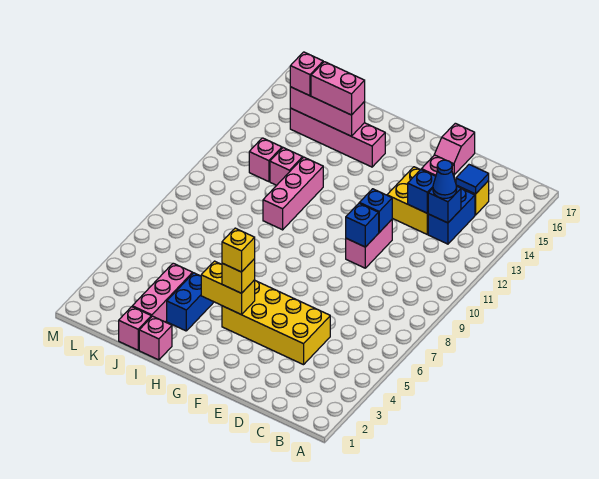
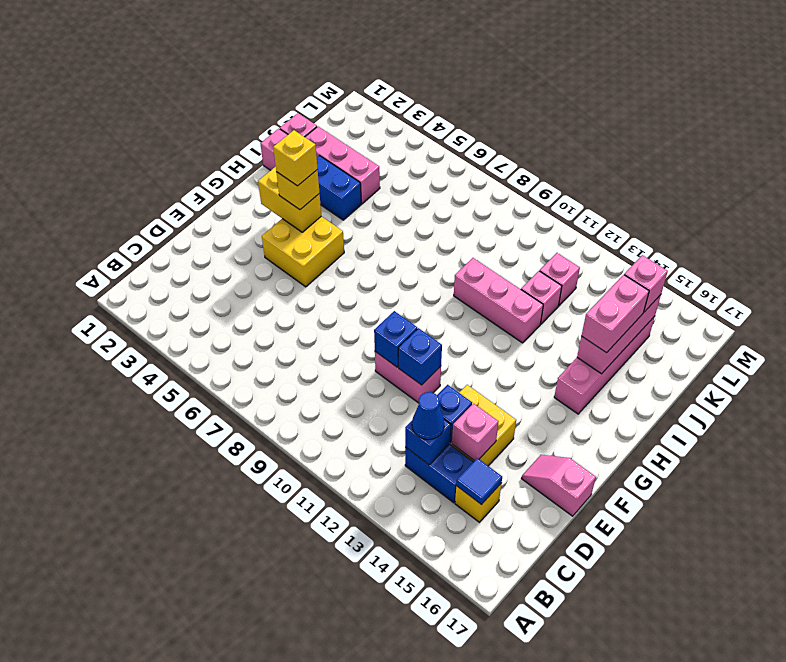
yellow brick D4:G5 level 1 -> yellow brick F4:G5 level 1
yellow brick G4:H4 level 2 -> yellow brick G3:G4 level 2

